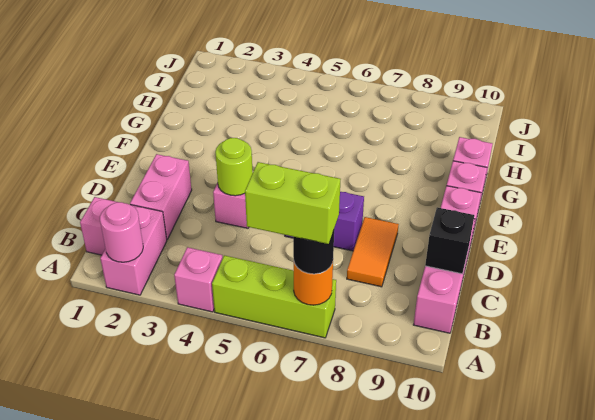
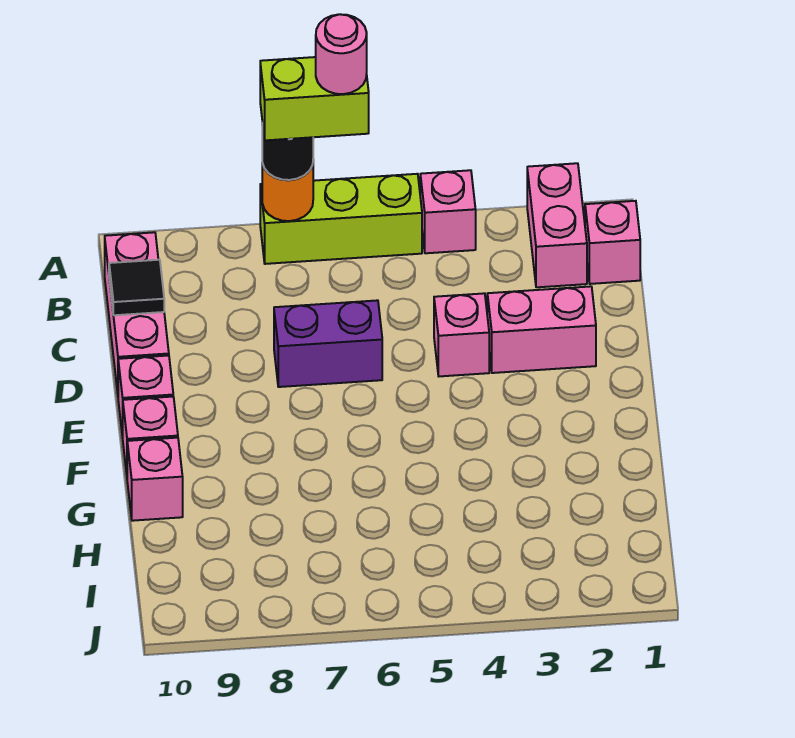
pink round brick A2 level 2 -> pink round brick A6 level 5
pink brick C2:D2 level 1 -> pink brick D2:D3 level 1
orange tile C8:D8 level 1 -> none
black brick C10 level 2 -> black tile C10 level 2
lime round brick D4 level 2 -> none

